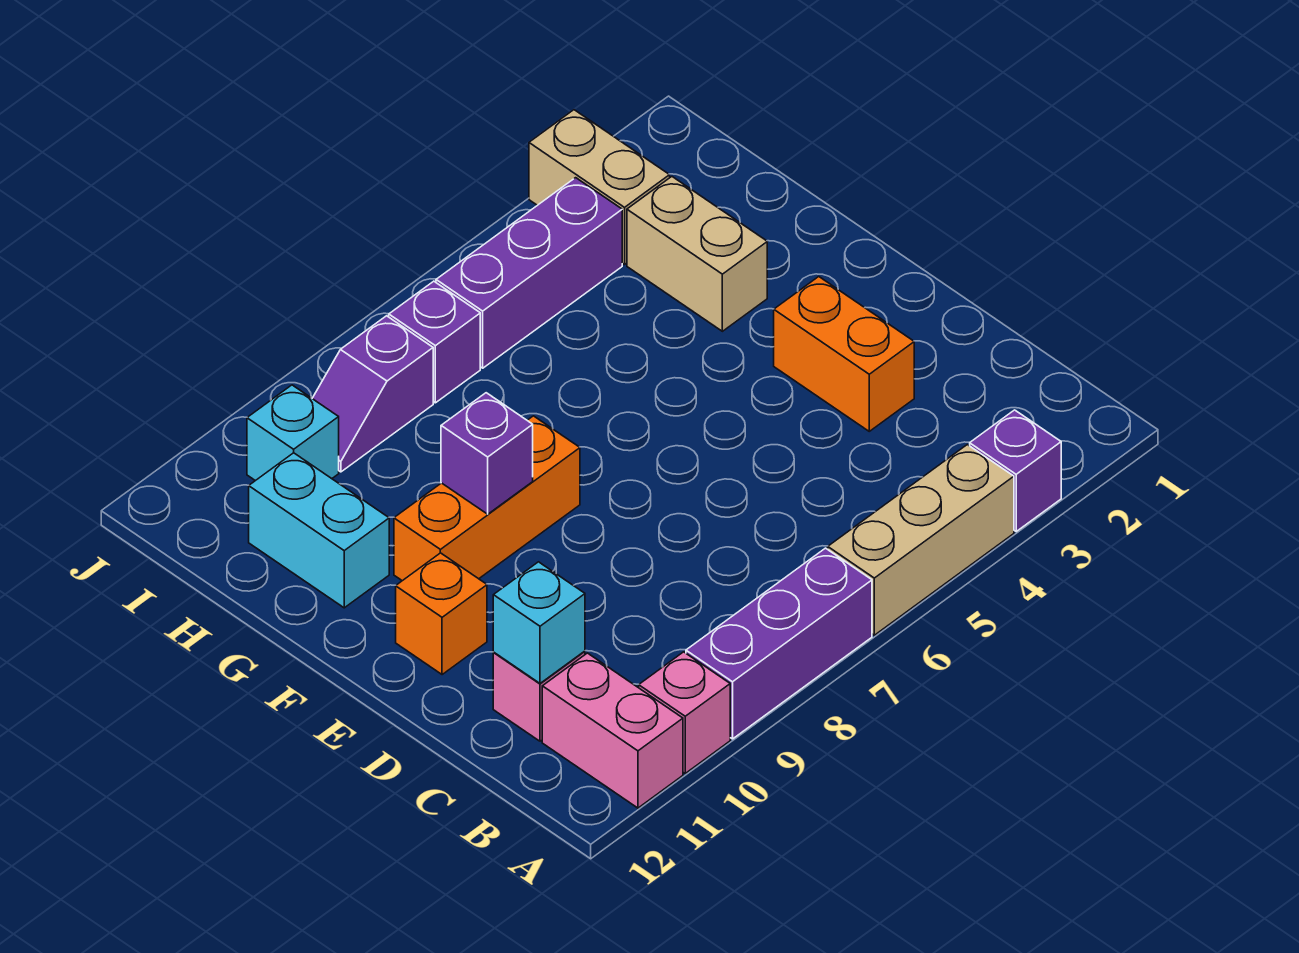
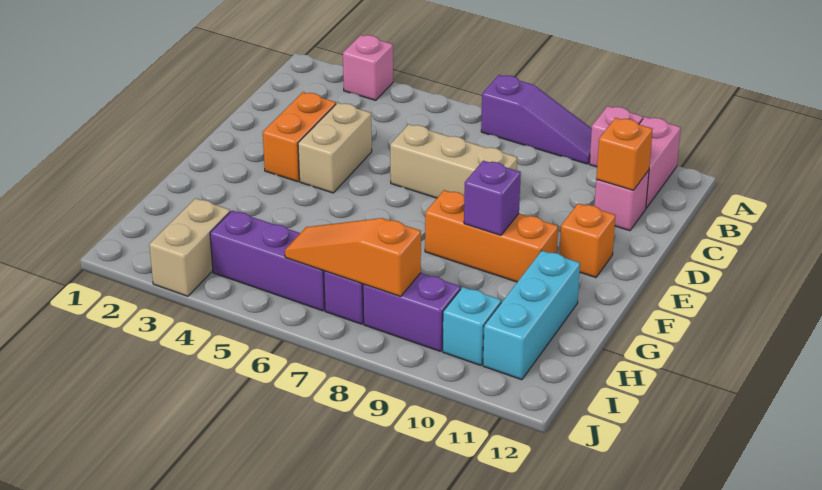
purple brick A3 level 1 -> pink brick A3 level 1
tan brick A4:A6 level 1 -> tan brick D6:D8 level 1
purple brick A7:A9 level 1 -> purple slope A7:A9 level 1 top 7
cyan brick C11 level 2 -> orange brick C11 level 2
tan brick G3:H3 level 1 -> tan brick D4:E4 level 1
cyan brick G11:H11 level 1 -> cyan brick G11:I11 level 1
none -> orange slope I6:I8 level 2 top 8
purple slope I8:I9 level 1 top 8 -> purple brick I8:I9 level 1

